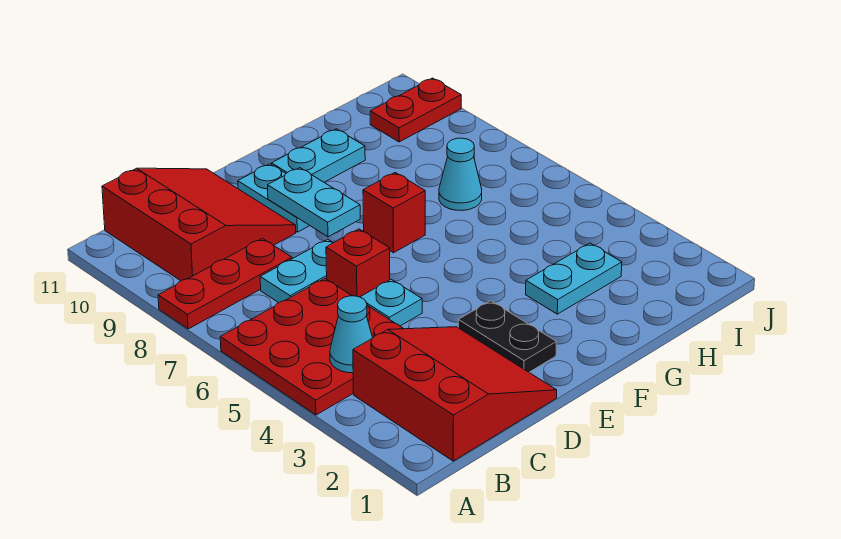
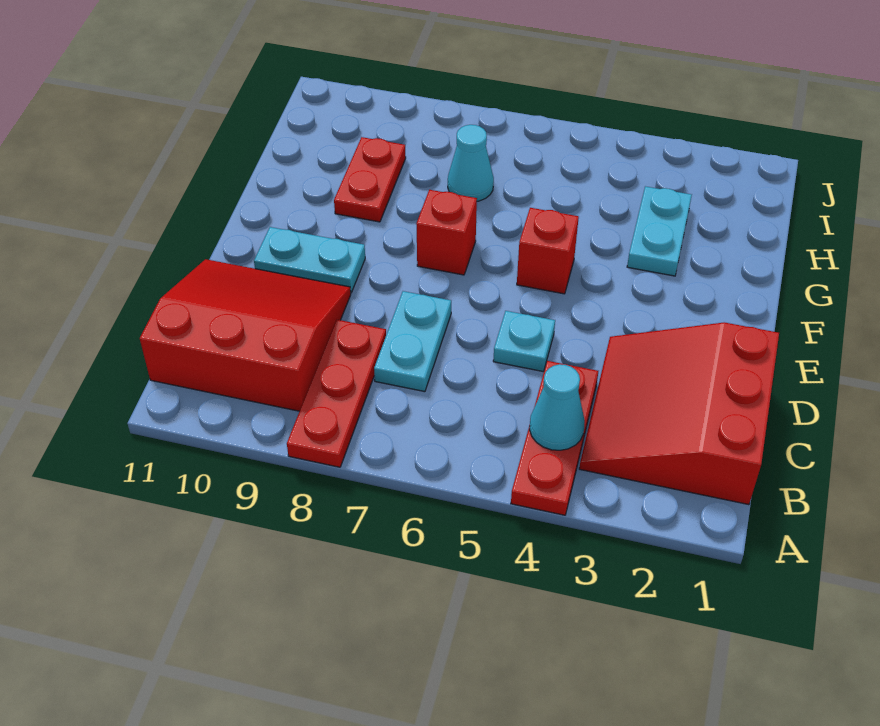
red plate A4:C6 level 1 -> red plate A4:C4 level 1
red slope B1:D3 level 1 top B -> red slope B1:D3 level 1 top 1
red brick D6 level 1 -> red brick F5 level 1
black plate E2:E3 level 1 -> none
cyan plate E8:E9 level 2 -> none
cyan plate F10:G10 level 1 -> none
red plate I10:J10 level 1 -> red plate G9:H9 level 1

